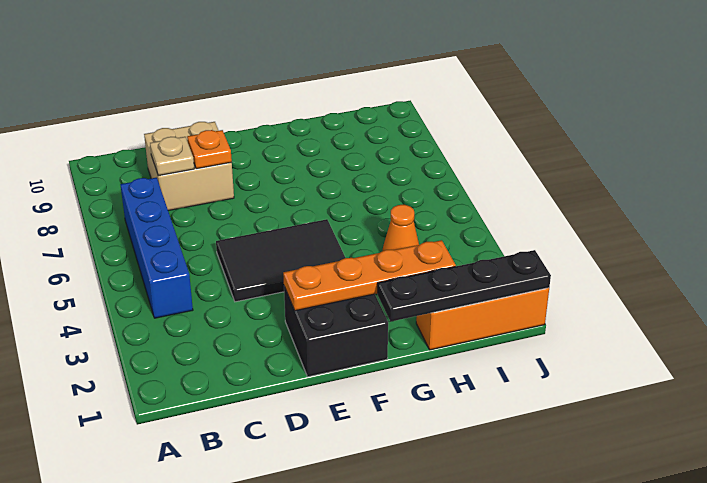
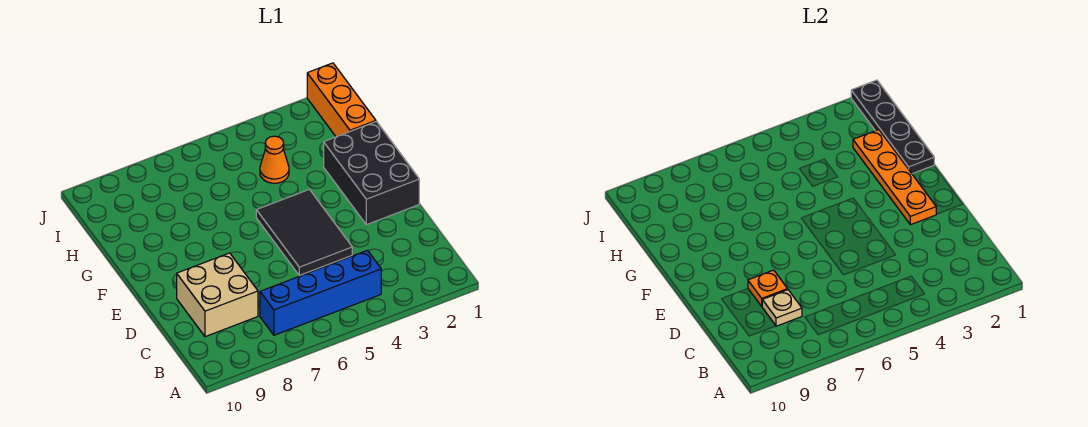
black brick E1:F2 level 1 -> black brick E1:G2 level 1

